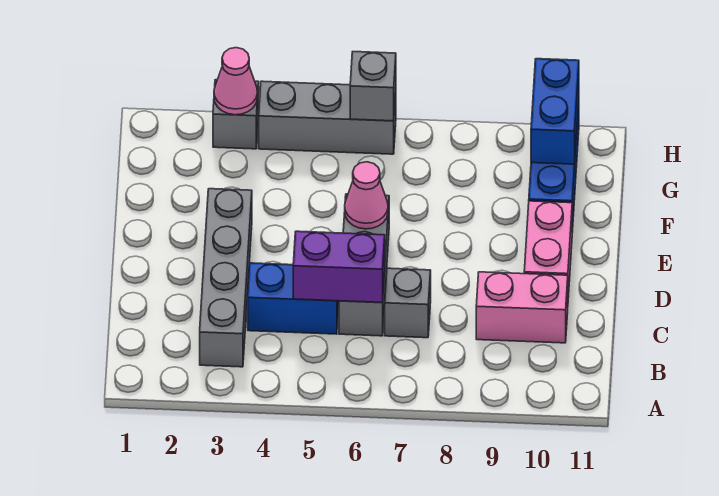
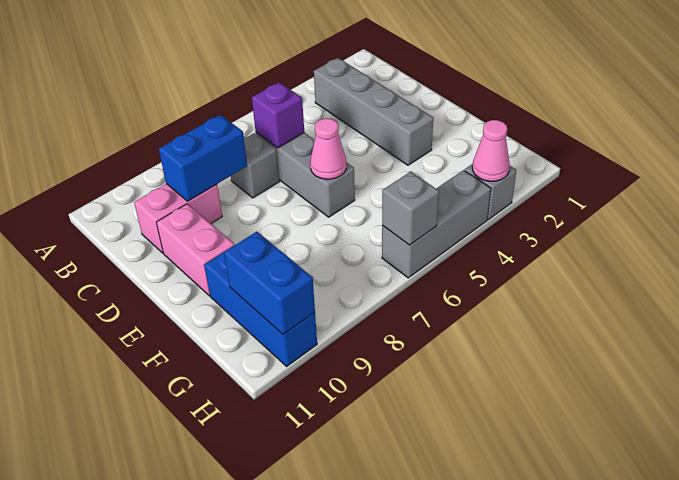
blue brick C4:C5 level 1 -> blue brick C8:C9 level 2
purple brick C5:C6 level 2 -> purple brick C6 level 2

